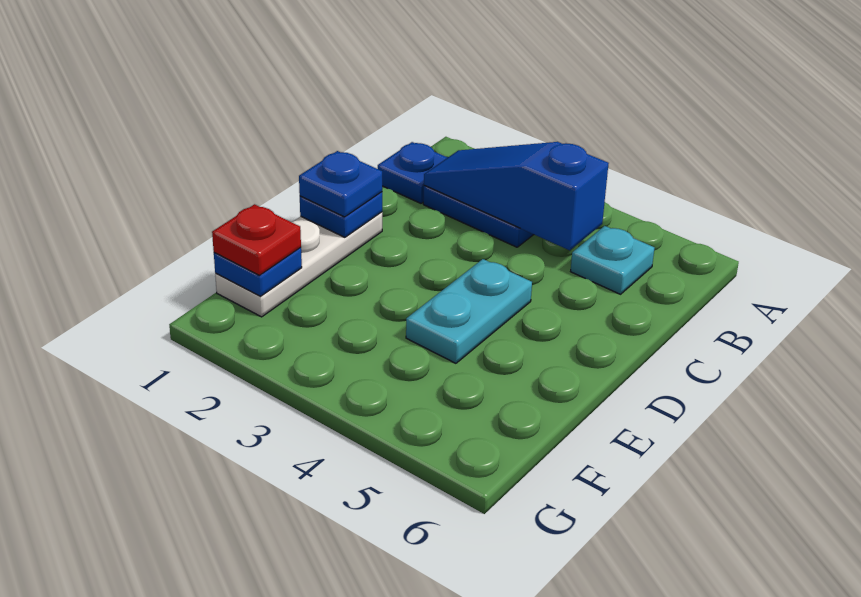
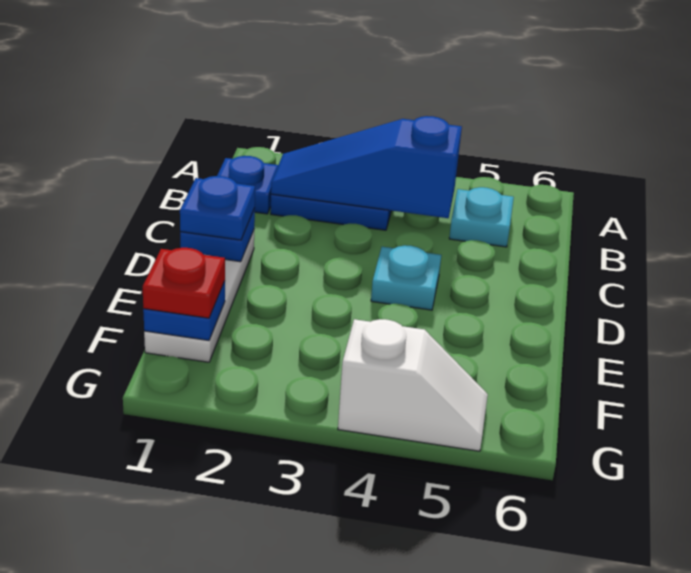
cyan plate D4:E4 level 1 -> cyan plate D4 level 1
none -> white slope G4:G5 level 1 top 4

